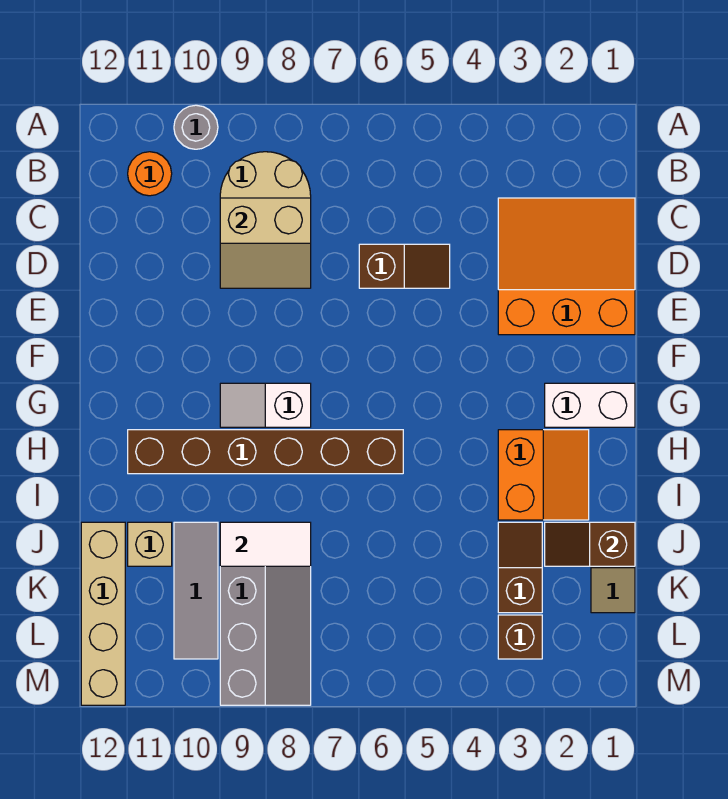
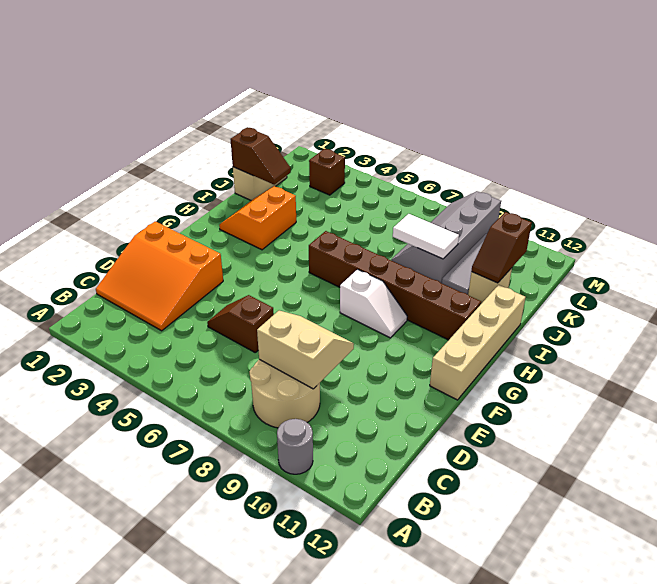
orange round brick B11 level 1 -> none
white brick G1:G2 level 1 -> none
brown slope J3:K3 level 1 top K -> brown slope J11:K11 level 2 top K
tan brick J12:M12 level 1 -> tan brick F12:I12 level 1

